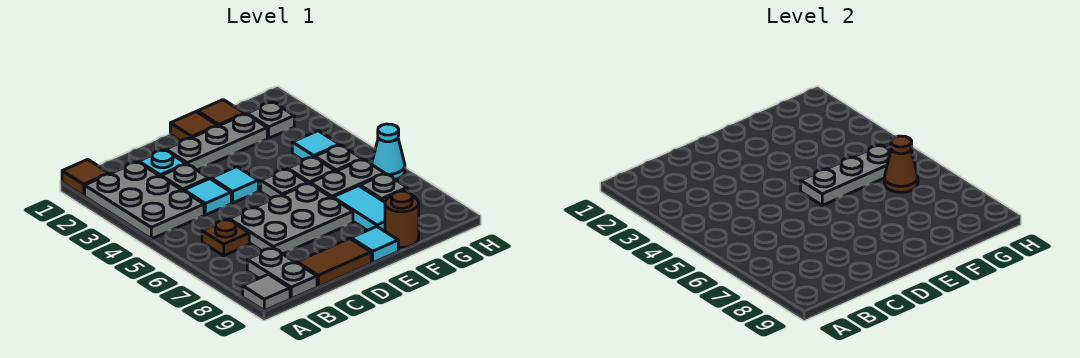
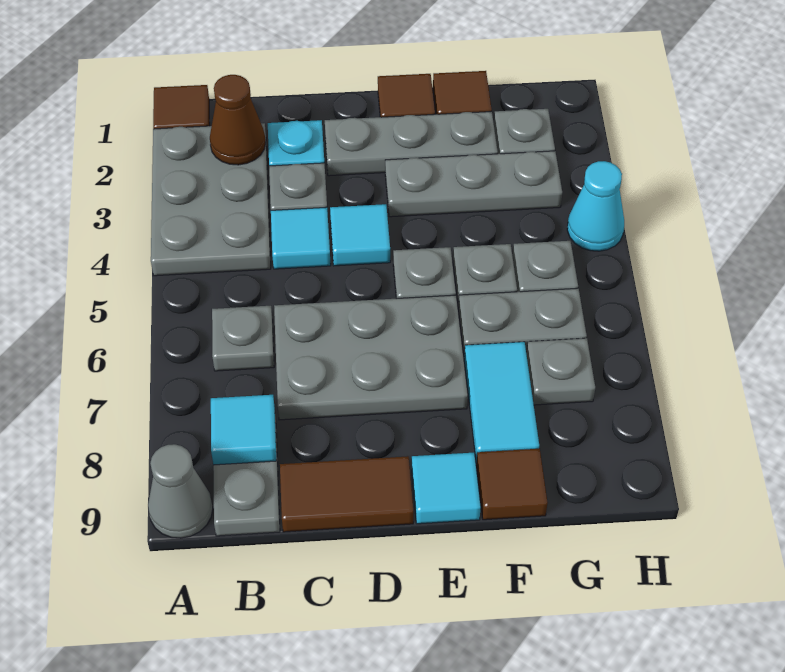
grey tile A9 level 1 -> grey cone A9 level 1
brown plate B6 level 1 -> grey plate B6 level 1
grey plate E5:G5 level 2 -> grey plate E3:G3 level 1
brown round brick F9 level 1 -> brown tile F9 level 1
cyan tile G4 level 1 -> cyan tile B8 level 2
brown cone G6 level 2 -> brown cone B2 level 2
cyan cone H6 level 1 -> cyan cone H4 level 1

